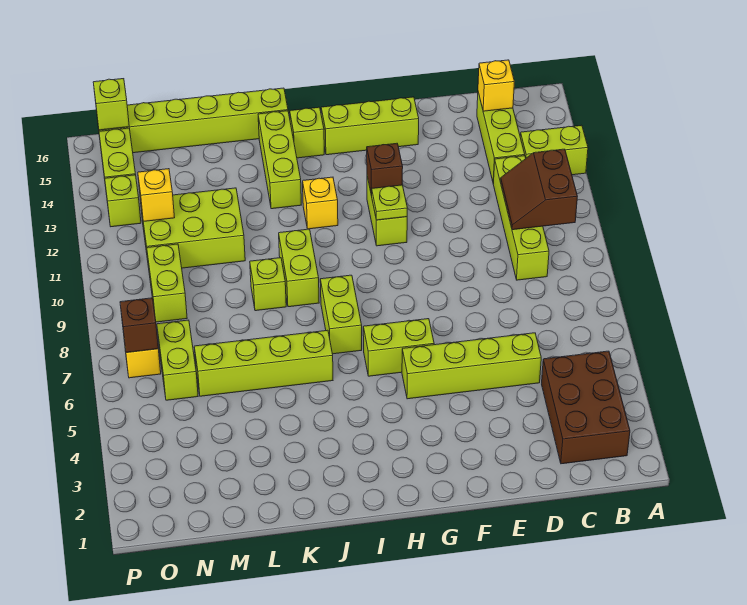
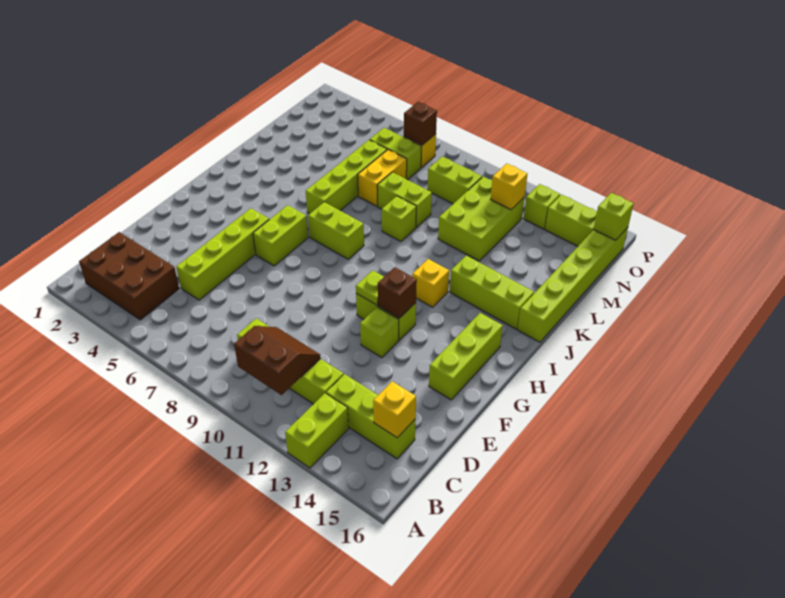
lime brick I15 level 1 -> lime brick F12 level 1
lime brick J9:J10 level 1 -> lime brick L8:L9 level 1
none -> yellow brick L7:M7 level 1

